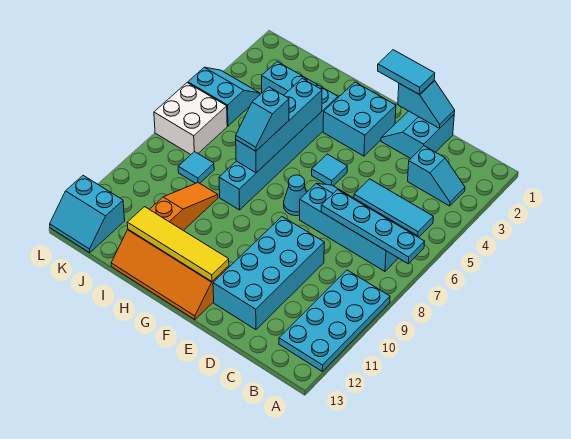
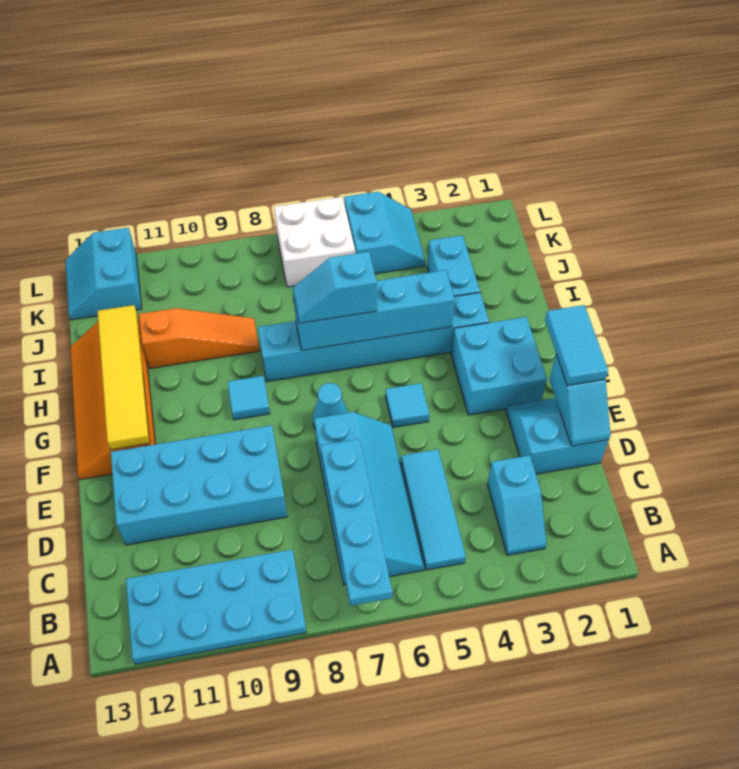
cyan tile J8 level 1 -> cyan tile G9 level 1

